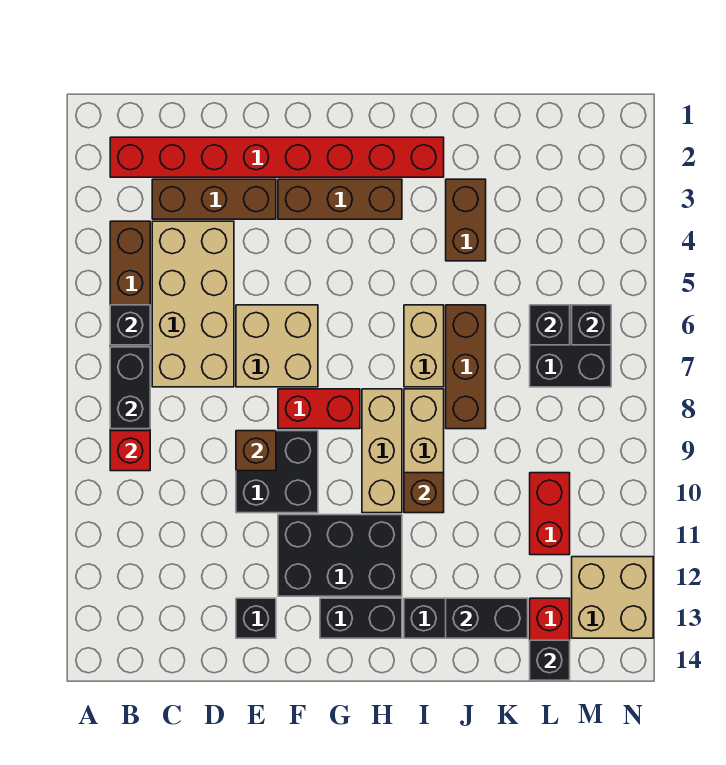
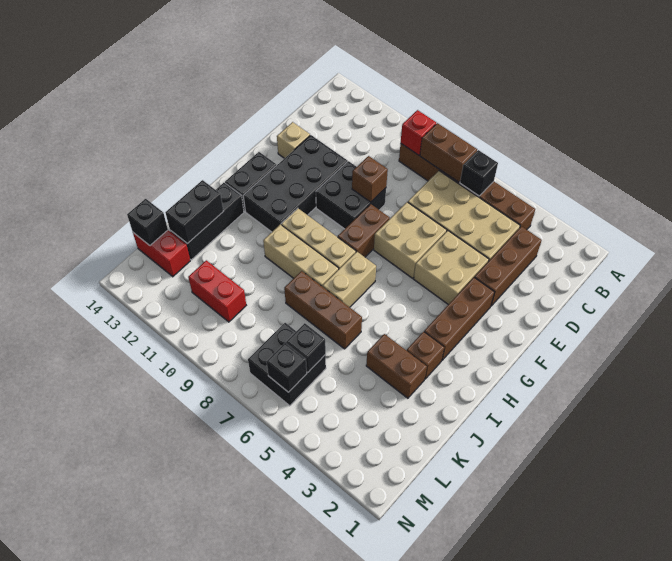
red brick B2:I2 level 1 -> none
black brick B7:B8 level 2 -> brown brick B7:B8 level 2
black brick E13 level 1 -> tan brick E13 level 1
red brick F8:G8 level 1 -> brown brick F8:G8 level 1
black brick F11:H12 level 1 -> black brick E11:H12 level 1
tan brick I6:I7 level 1 -> tan brick H7:I7 level 1
brown brick I10 level 2 -> brown brick I3 level 1
tan brick M12:N13 level 1 -> tan brick E4:F5 level 1

